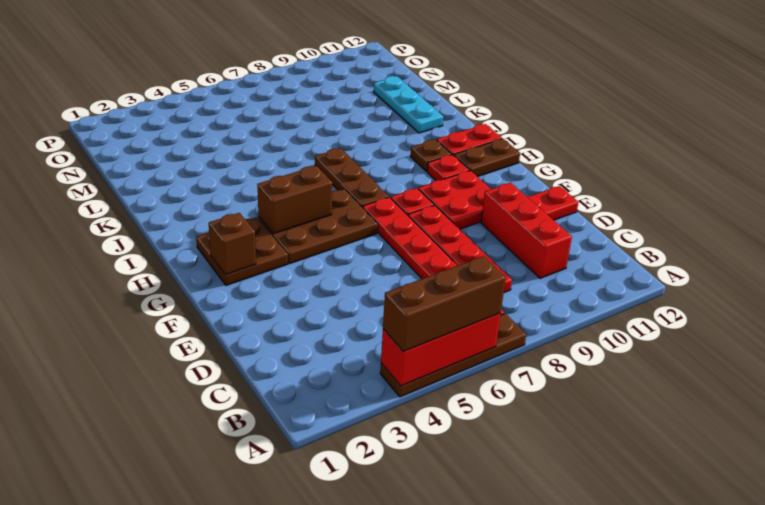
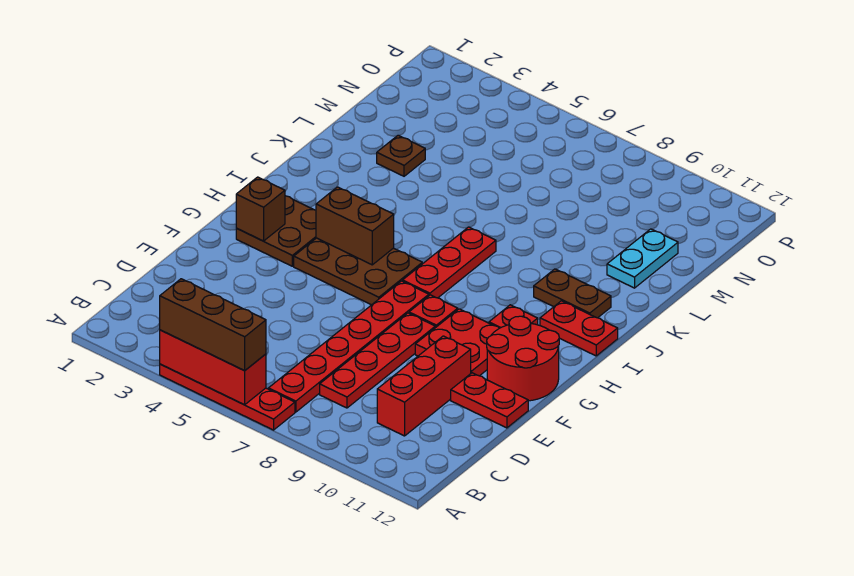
brown plate A4:A7 level 1 -> red plate A4:A7 level 1
none -> red round brick F11:G12 level 1
brown plate H7:J7 level 1 -> red plate H7:J7 level 1
brown plate H11:H12 level 1 -> brown plate J10:J11 level 1
brown plate I10 level 1 -> brown plate L3 level 1
cyan plate K11:M11 level 1 -> cyan plate L11:M11 level 1

